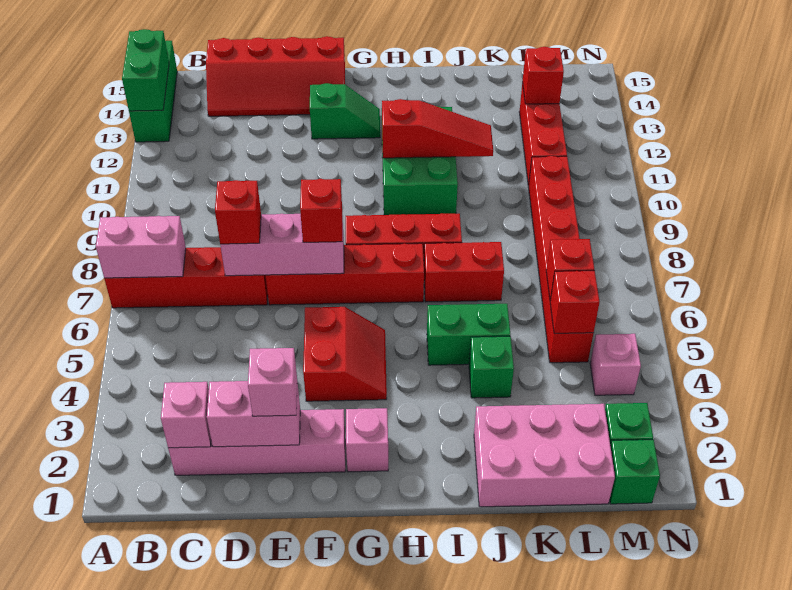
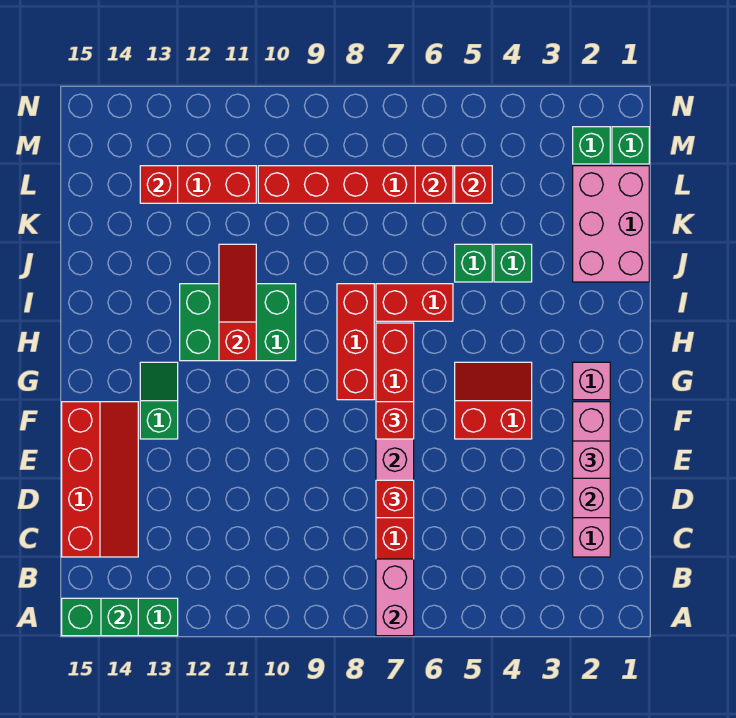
green brick A13:A14 level 2 -> green brick A14 level 2
pink brick C2 level 2 -> none
green brick I5:J5 level 1 -> green brick J5 level 1
red brick I7:J7 level 1 -> red brick I6:I7 level 1
pink brick M4 level 1 -> none

